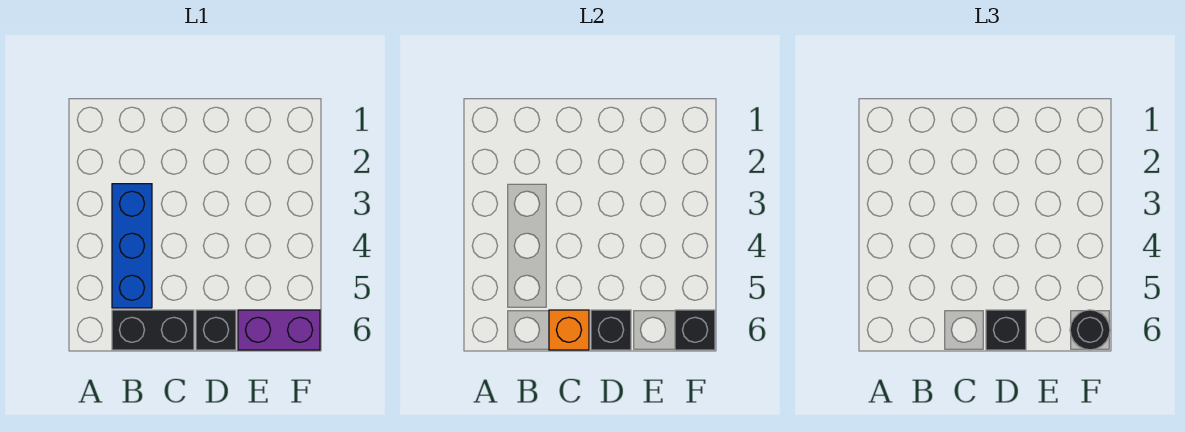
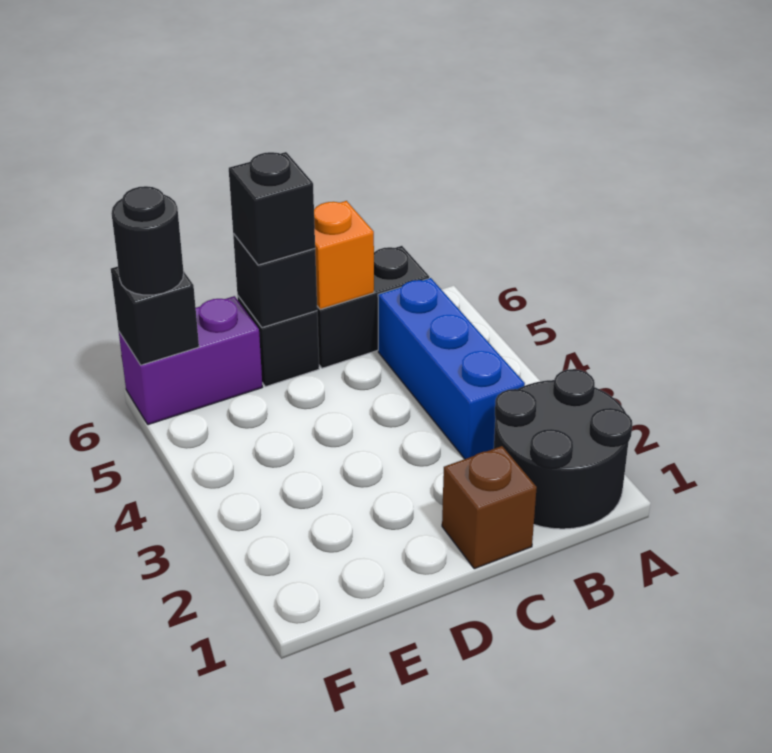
none -> black round brick A1:B2 level 1
none -> brown brick C1 level 1

